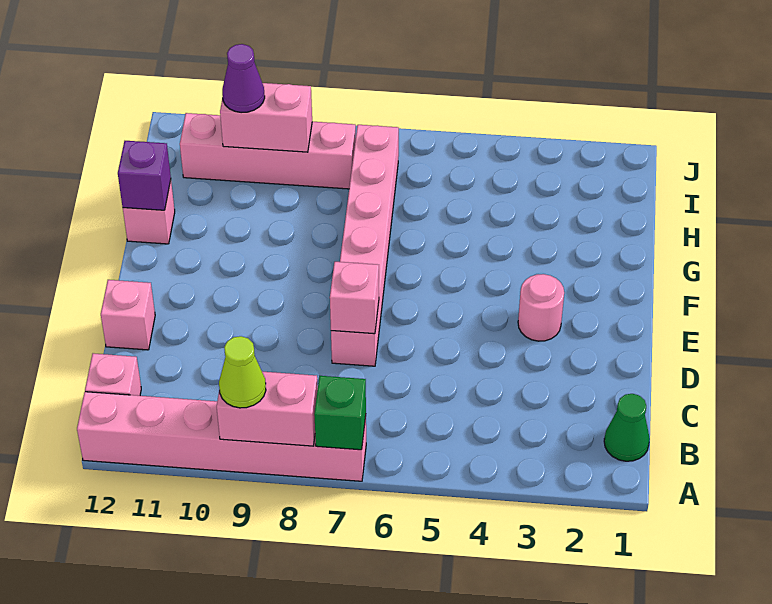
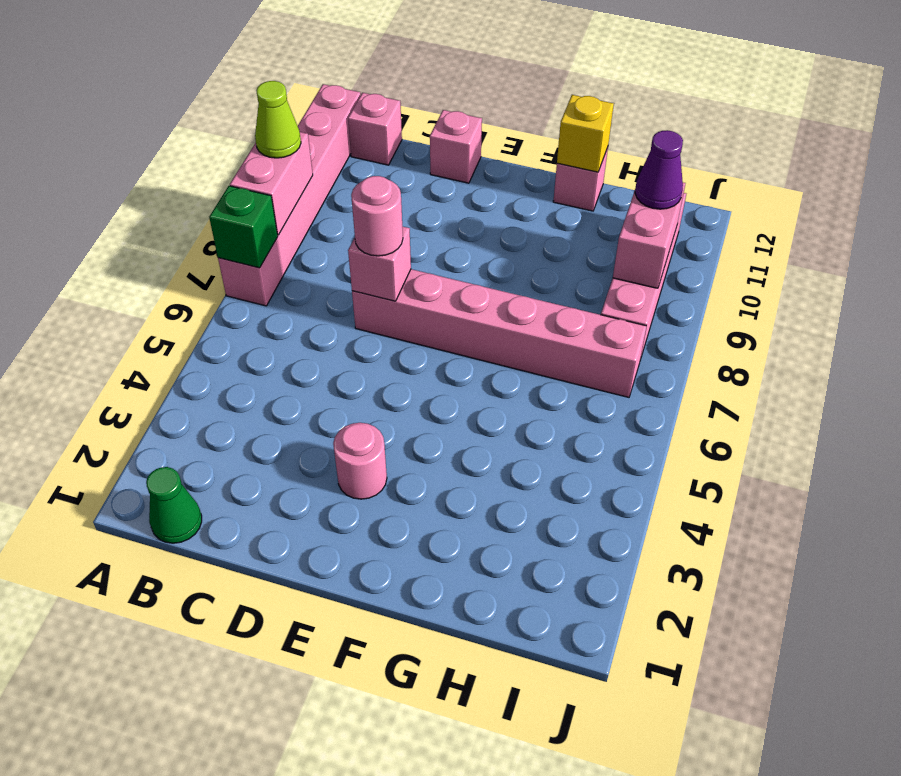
none -> pink round brick D7 level 3
purple brick G12 level 2 -> yellow brick G12 level 2

